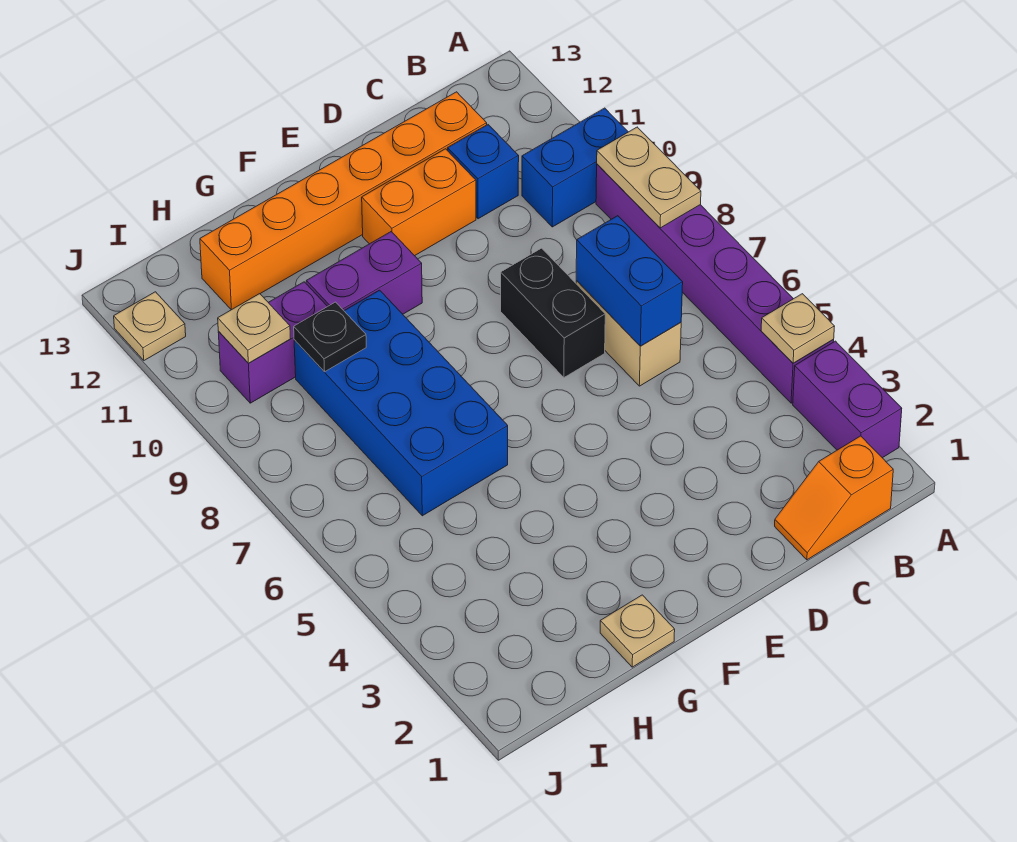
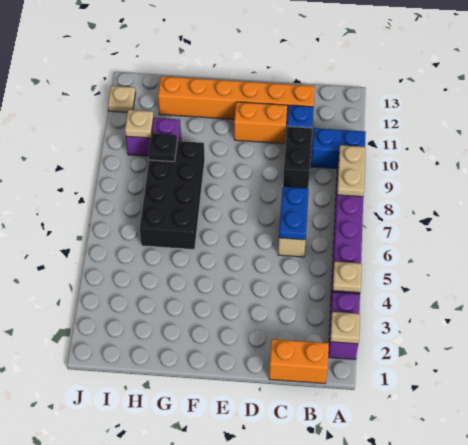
orange slope B1:C1 level 1 top B -> orange brick B1:C1 level 1
blue brick C6:C7 level 2 -> blue plate C6:C7 level 2
black brick D7:D8 level 1 -> black brick C9:C10 level 1
purple brick F10:G10 level 1 -> none
tan plate G1 level 1 -> tan plate A2 level 2
blue brick G6:H9 level 1 -> black brick G6:H9 level 1

